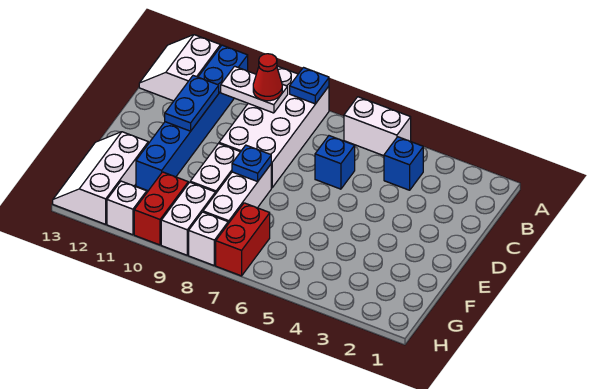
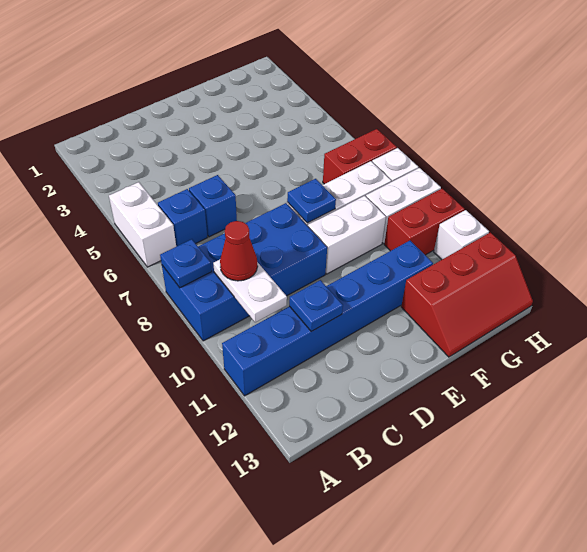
white brick A8:D9 level 1 -> blue brick A8:D9 level 1
white slope A12:B13 level 1 top 12 -> none
blue brick B4 level 1 -> blue brick B6 level 1
blue plate C11:D11 level 2 -> blue plate C11 level 2
white slope F12:H13 level 1 top 12 -> red slope F12:H13 level 1 top 12

